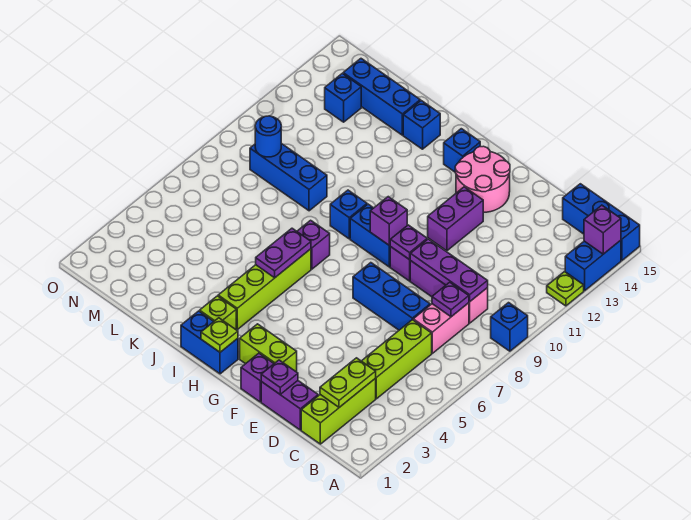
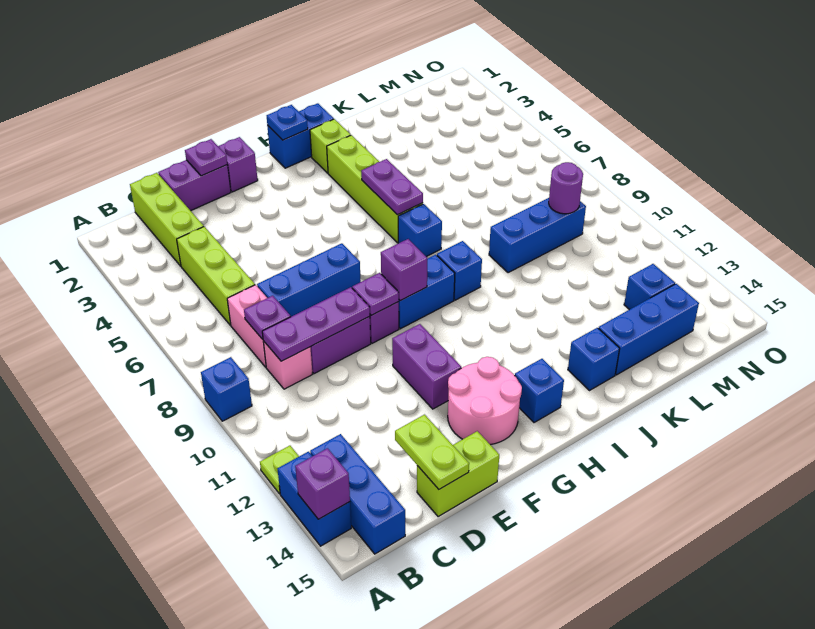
blue brick A15:C15 level 1 -> blue brick B13:B15 level 1
lime plate C2:C3 level 2 -> lime plate D14:D15 level 2
lime brick F2:G2 level 1 -> lime brick D15:E15 level 1
lime plate H1 level 2 -> blue plate H1 level 2
purple brick I7 level 1 -> blue brick I7 level 1
blue round brick M9 level 2 -> purple round brick M9 level 2

